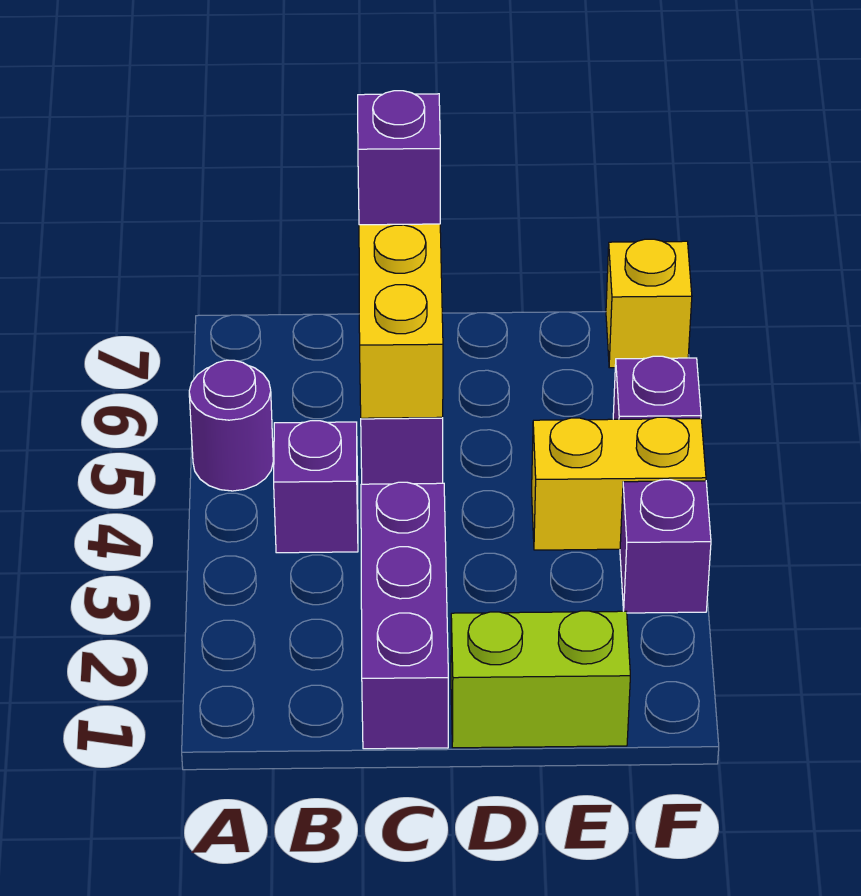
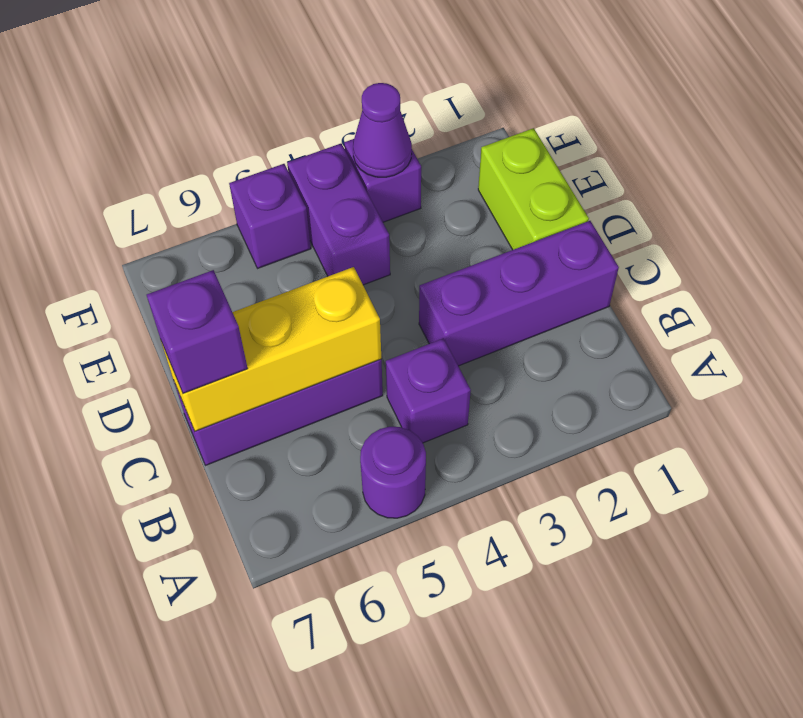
yellow brick E4:F4 level 1 -> purple brick E4:F4 level 1
none -> purple cone F3 level 2
yellow brick F7 level 1 -> none

